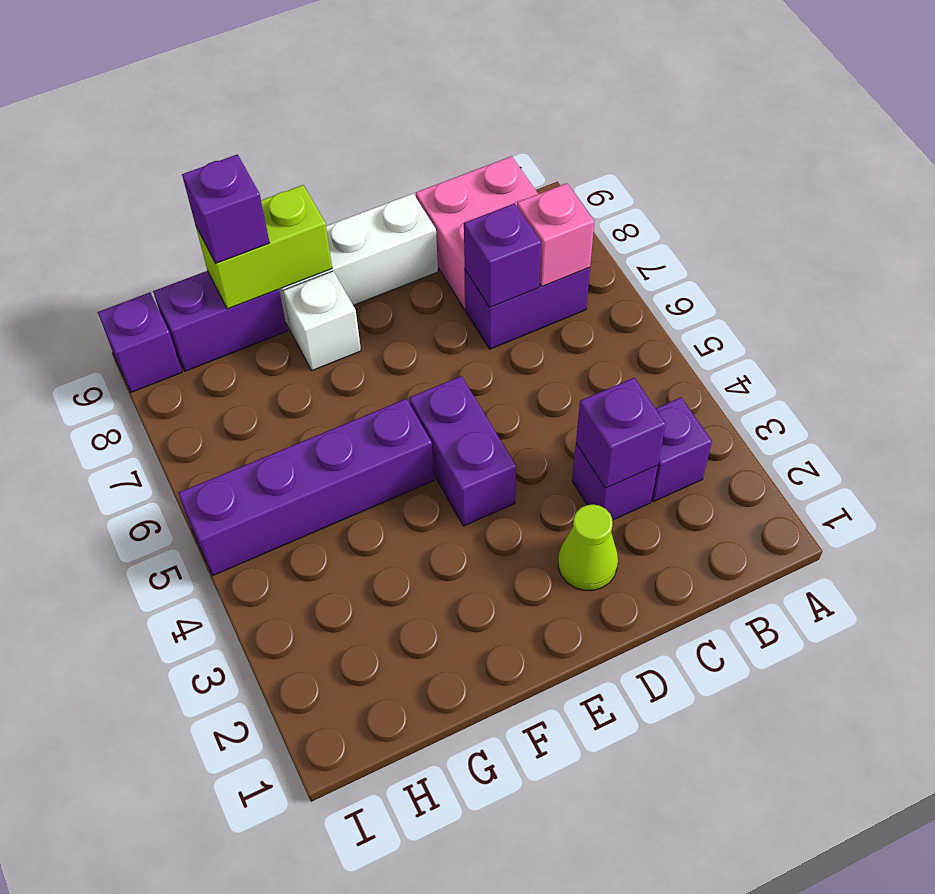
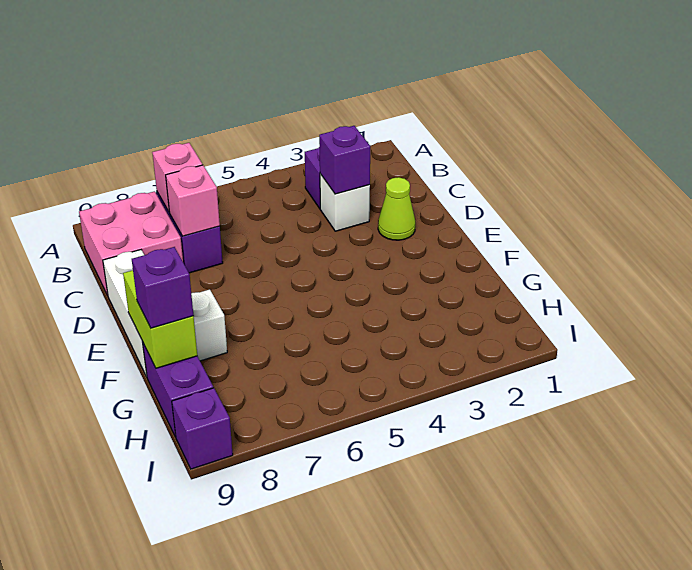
purple brick C3 level 1 -> white brick C3 level 1
purple brick C7 level 2 -> pink brick C7 level 2
purple brick E4:E5 level 1 -> none
purple brick F5:I5 level 1 -> none

